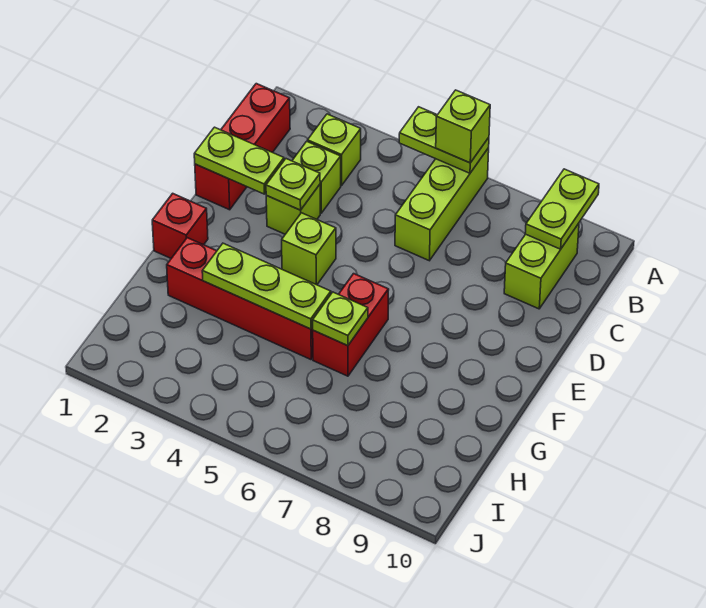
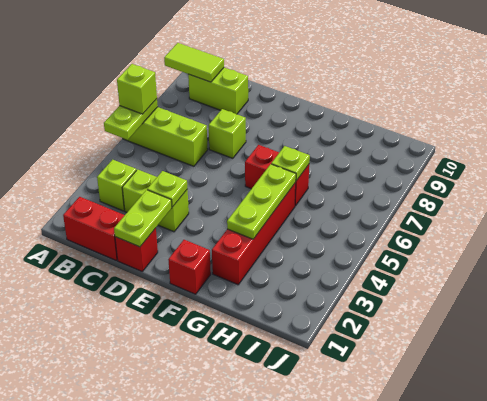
lime plate A9:B9 level 2 -> lime tile A9:B9 level 2
lime brick E4 level 1 -> lime brick D7 level 1

